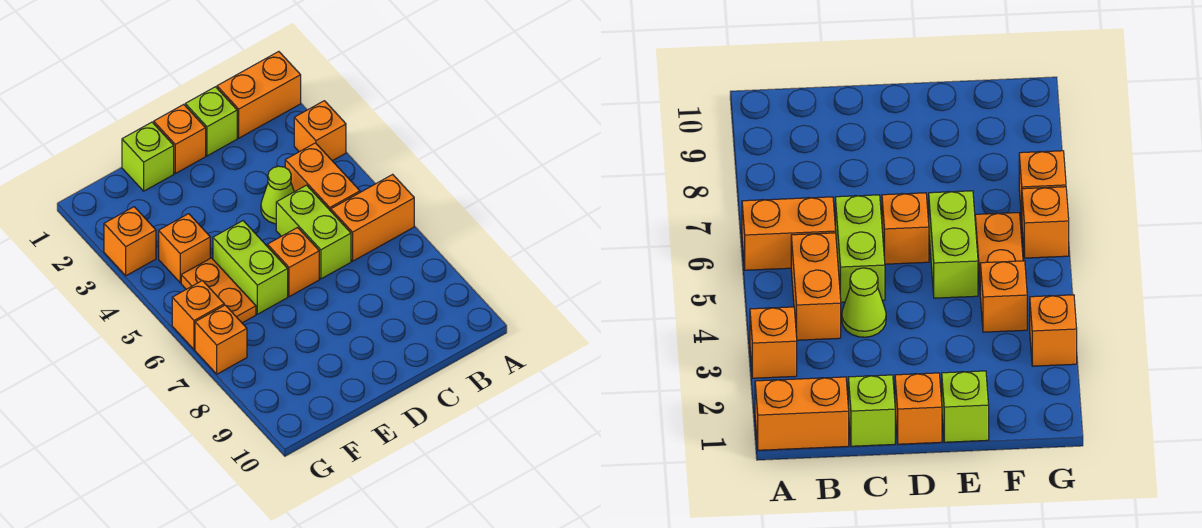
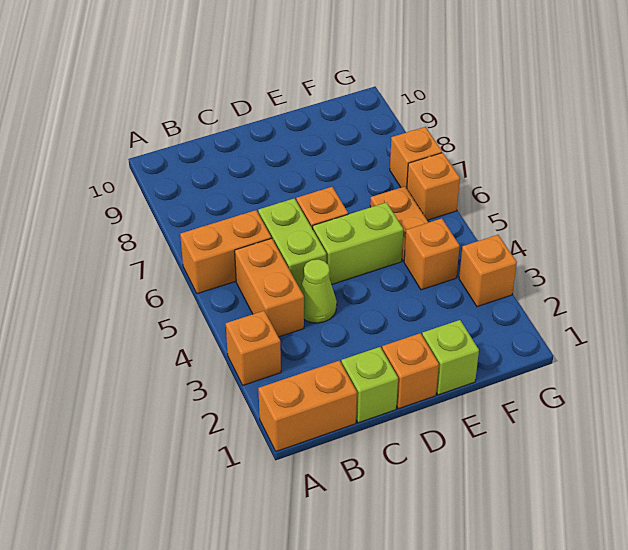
lime brick E5:E6 level 1 -> lime brick D5:E5 level 1

